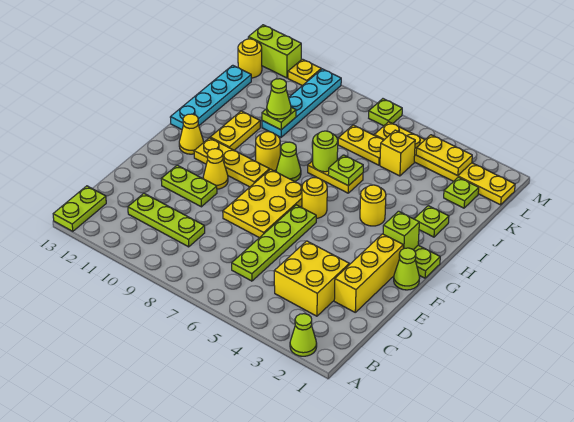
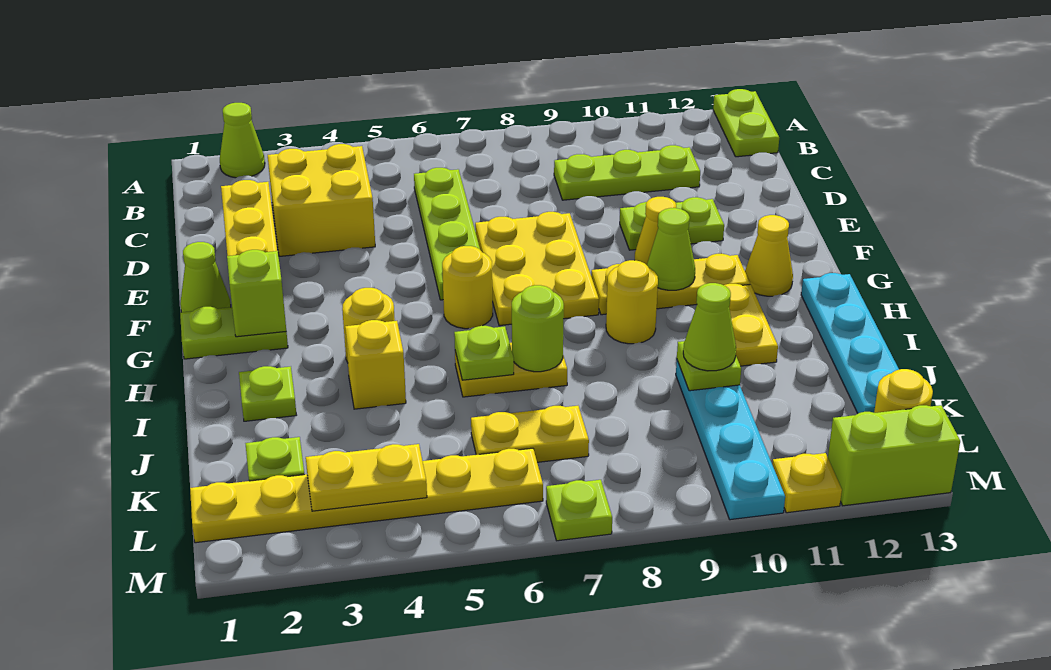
lime cone H8 level 1 -> lime cone G10 level 2
yellow brick K5 level 1 -> yellow brick I4 level 1

